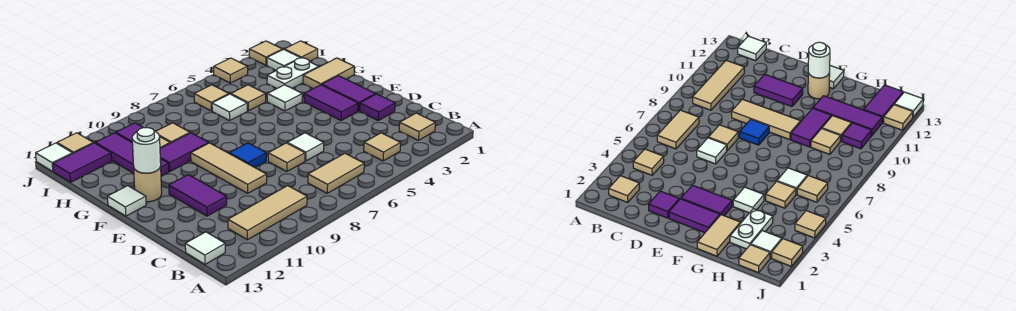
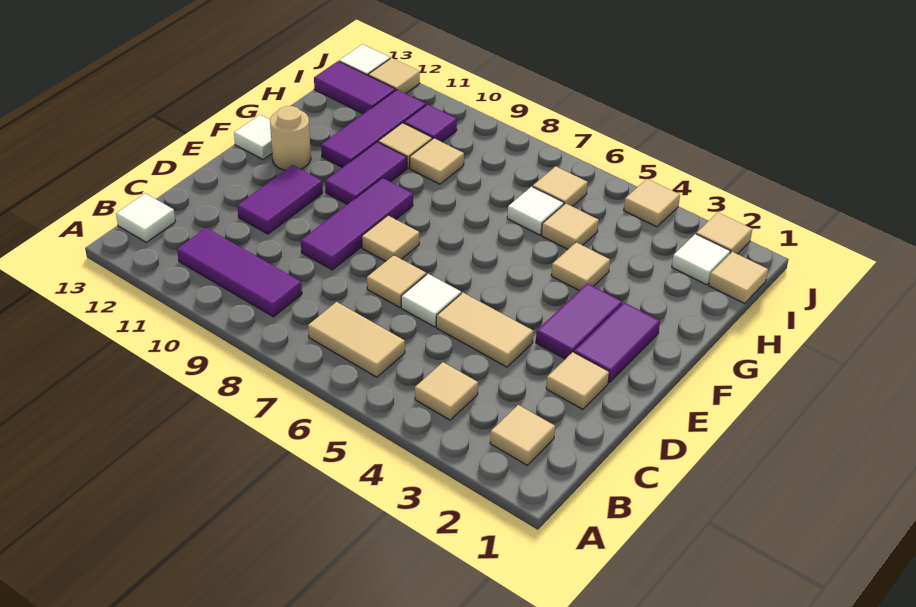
tan tile B9:B11 level 1 -> purple tile B9:B11 level 1
purple tile D2 level 1 -> tan tile D2 level 1
tan tile D9:F9 level 1 -> purple tile D9:F9 level 1
blue tile E8 level 1 -> tan tile E8 level 1
white round brick F12 level 2 -> none
tan tile G1:G2 level 1 -> tan tile D4:D5 level 1
white tile G4 level 1 -> tan tile G4 level 1
purple tile G9:G10 level 1 -> purple tile F10:G10 level 1
white plate H2:H3 level 1 -> none

